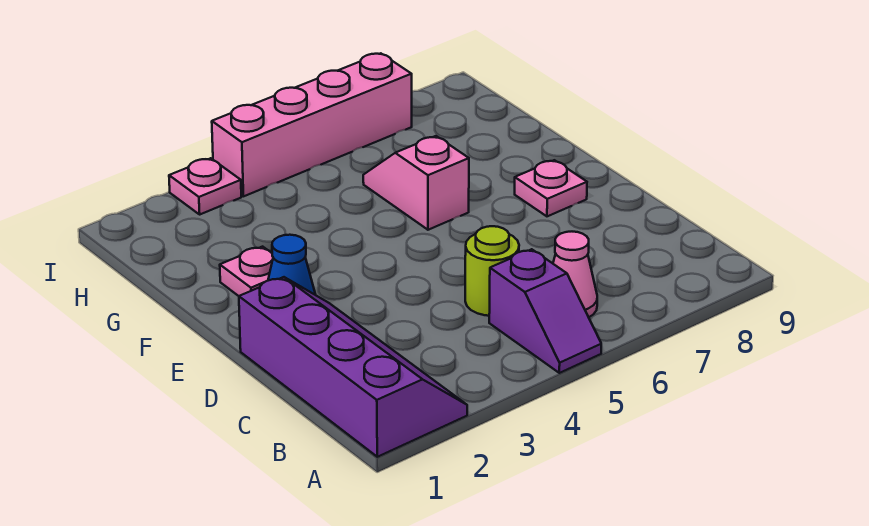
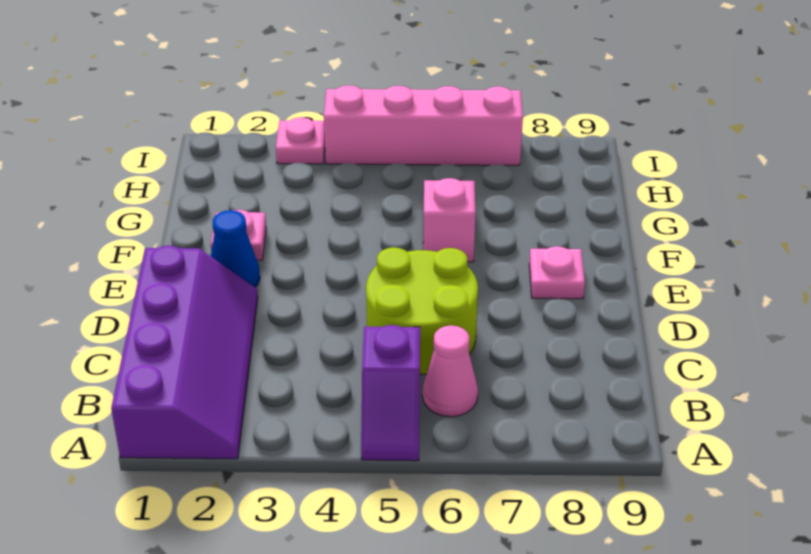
lime round brick C5 level 1 -> lime round brick C5:D6 level 1

